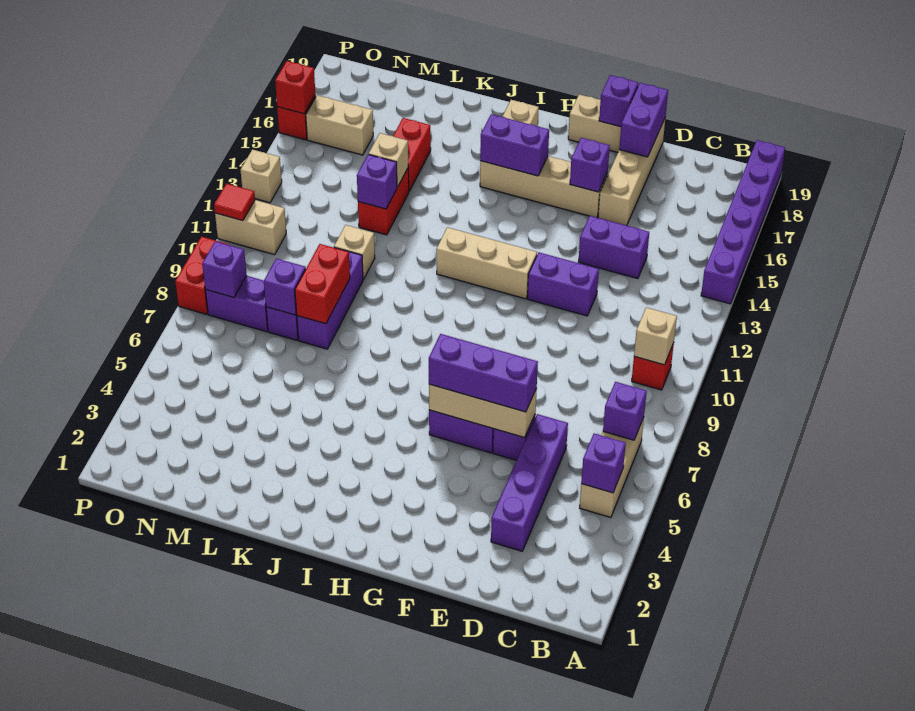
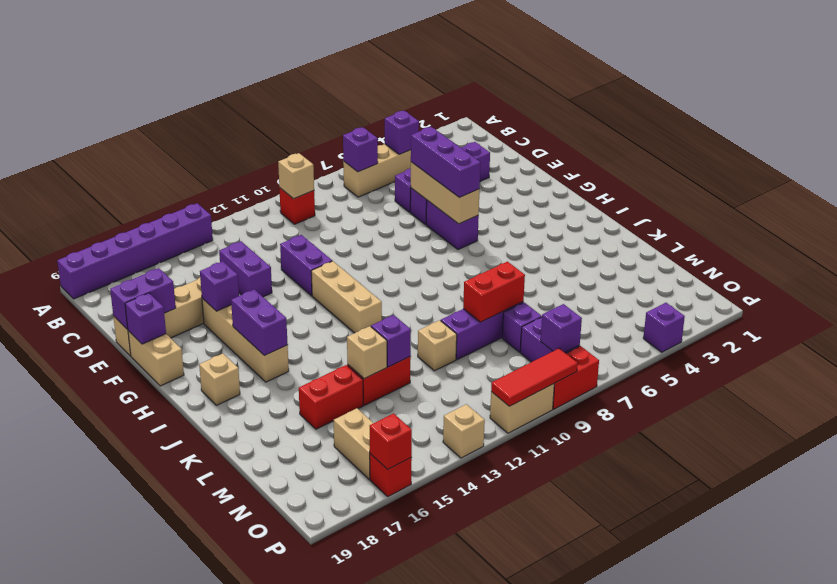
purple brick M8 level 2 -> purple brick P4 level 1
tan brick O11:P11 level 1 -> tan brick P10:P11 level 1
red tile P11 level 2 -> red tile P9:P11 level 2

